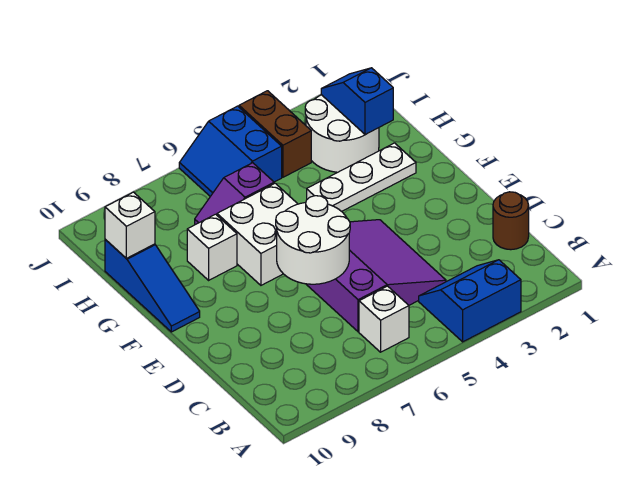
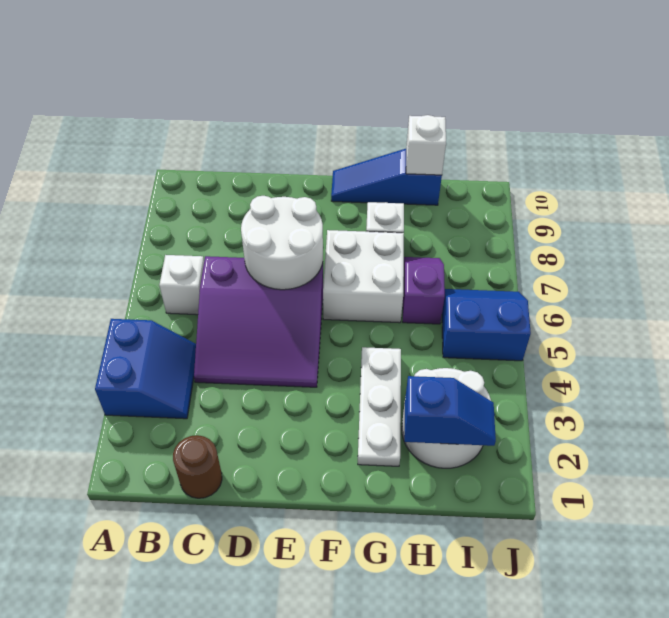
brown brick I4:J4 level 1 -> none

